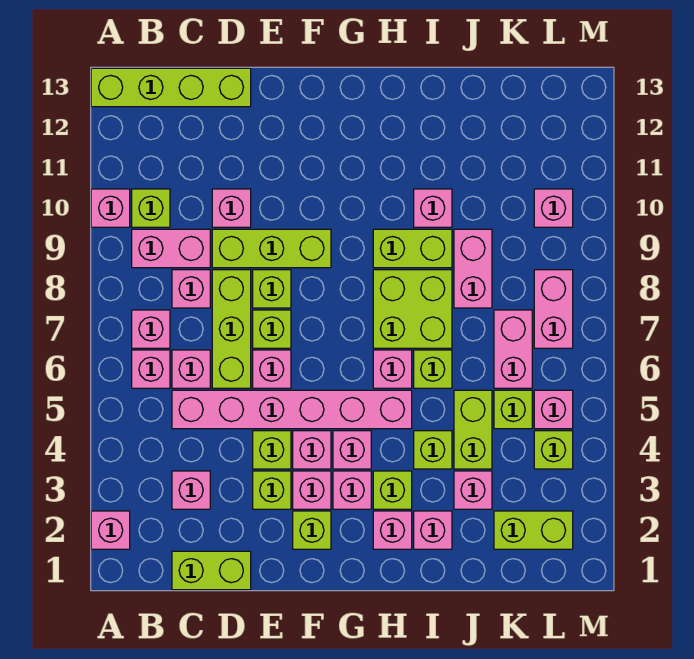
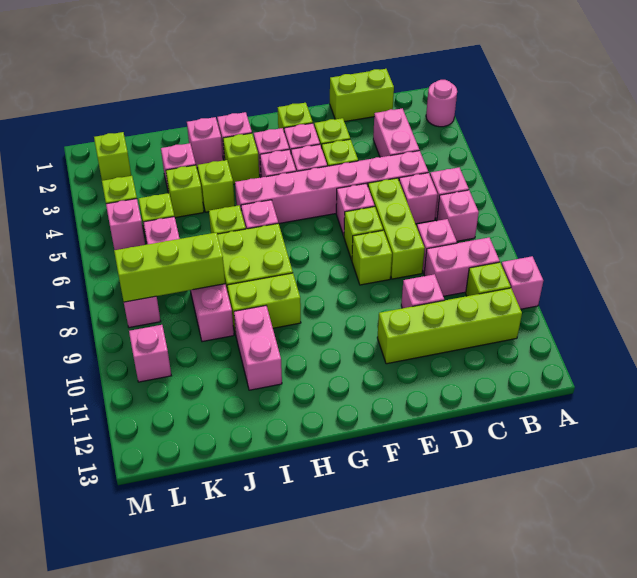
pink brick A2 level 1 -> pink round brick A2 level 1
lime brick A13:D13 level 1 -> lime brick B11:E11 level 1
pink brick C3 level 1 -> pink brick C3:C4 level 1
lime brick D9:F9 level 1 -> lime brick J8:L8 level 2
pink brick I10 level 1 -> pink brick I10:I11 level 1
lime brick J4:J5 level 1 -> lime brick J4 level 1
lime brick K2:L2 level 1 -> lime brick L2 level 1

